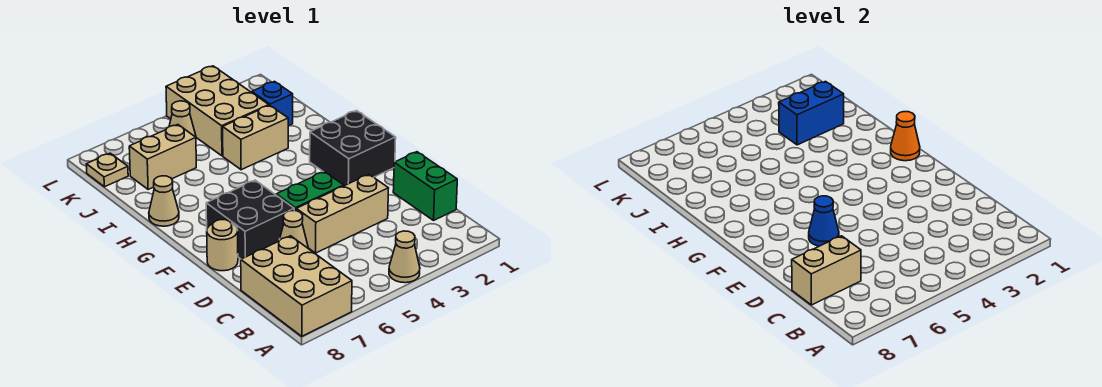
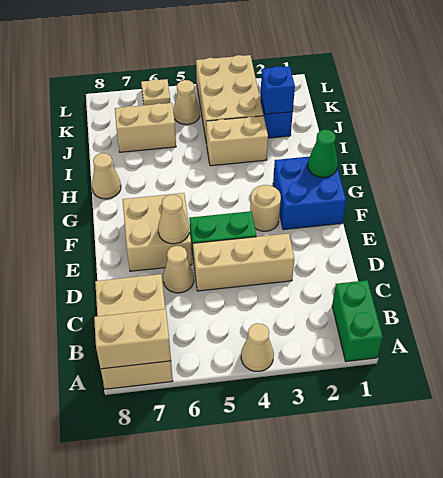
green brick C1:D1 level 1 -> green brick A1:B1 level 1
tan brick C7:C8 level 2 -> tan brick A7:A8 level 2
black brick E6:F7 level 1 -> tan brick E6:F7 level 1
blue cone E6 level 2 -> tan cone E6 level 2
tan round brick E8 level 1 -> tan round brick F3 level 1
black brick F1:G2 level 1 -> blue brick F1:G2 level 1
orange cone G1 level 2 -> green cone G1 level 2
blue brick J2:J3 level 2 -> blue brick J2 level 2
tan plate K8 level 1 -> tan plate L6 level 1

